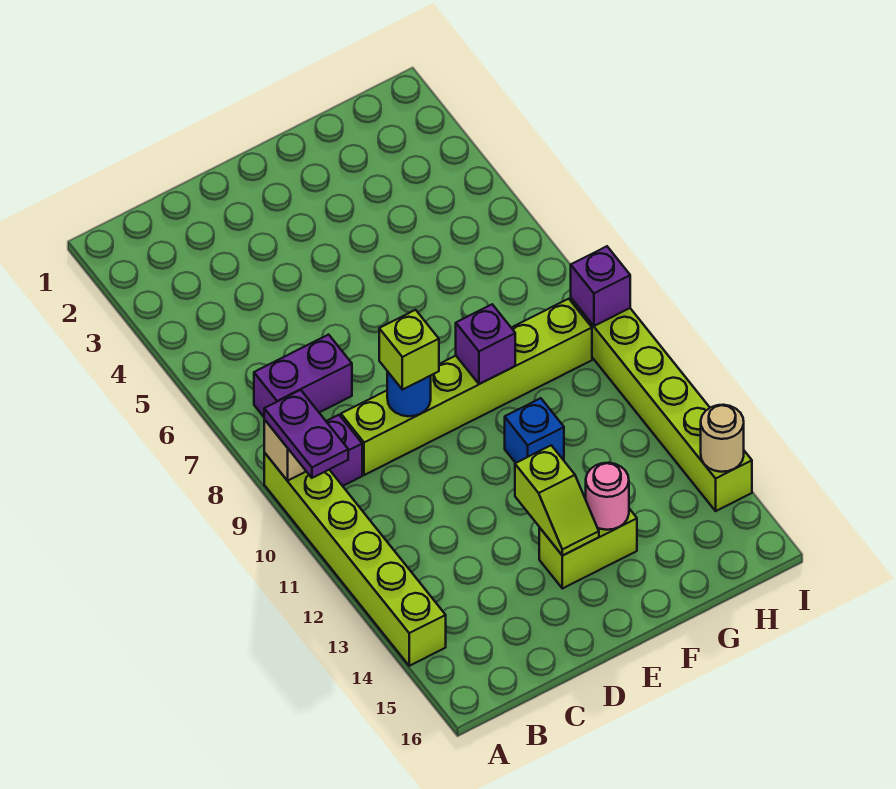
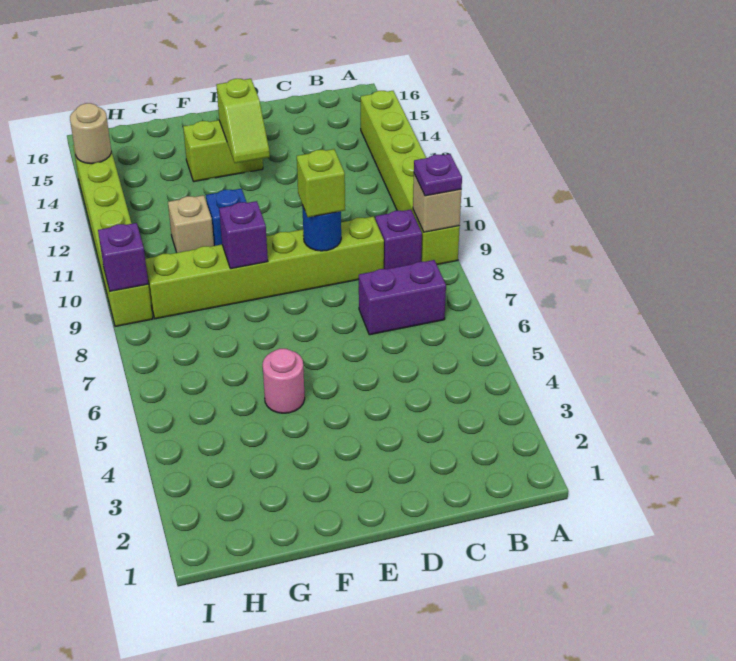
purple plate A9:A10 level 3 -> purple plate A9 level 3
lime slope E13:E14 level 2 top 13 -> lime slope E13:E14 level 2 top 14
pink round brick F14 level 2 -> pink round brick F5 level 1
none -> tan brick G11 level 1

